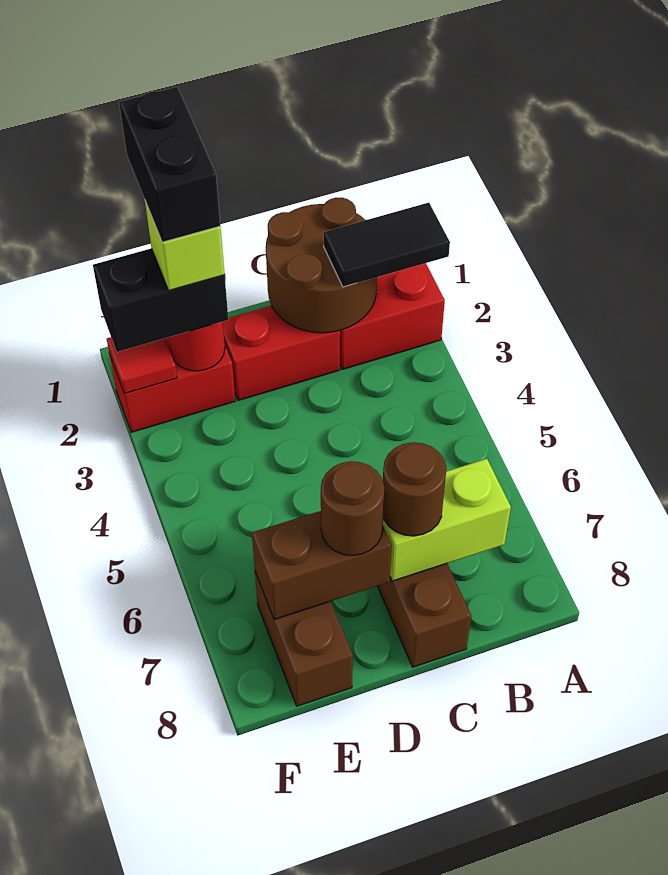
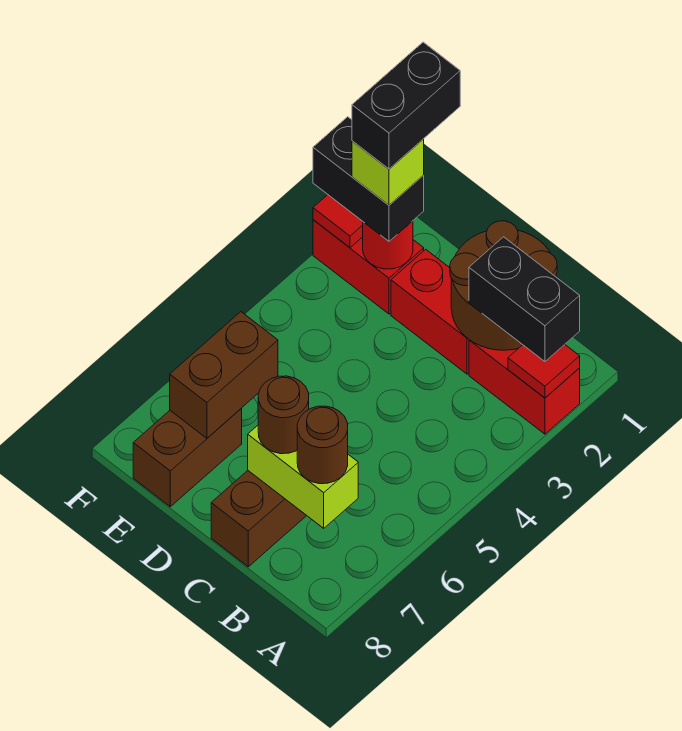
none -> red tile A2 level 2
black tile A2:B2 level 3 -> black brick A2:B2 level 3
brown brick D7:E7 level 2 -> brown brick E6:E7 level 2
brown round brick D7 level 3 -> brown round brick B7 level 3

